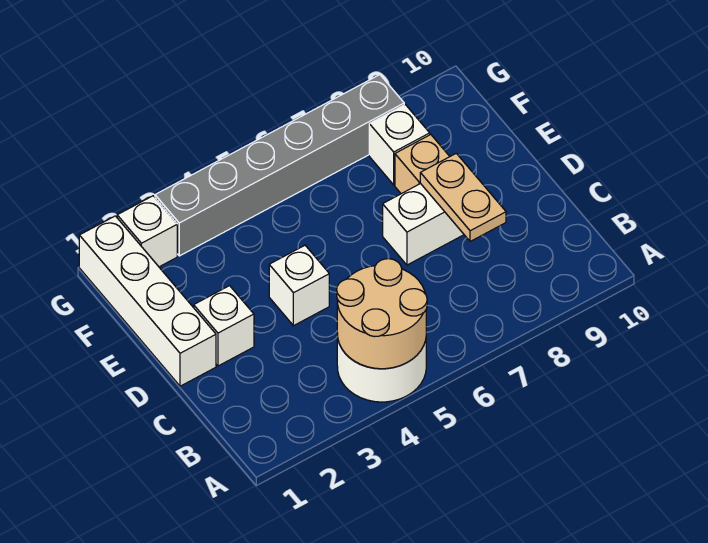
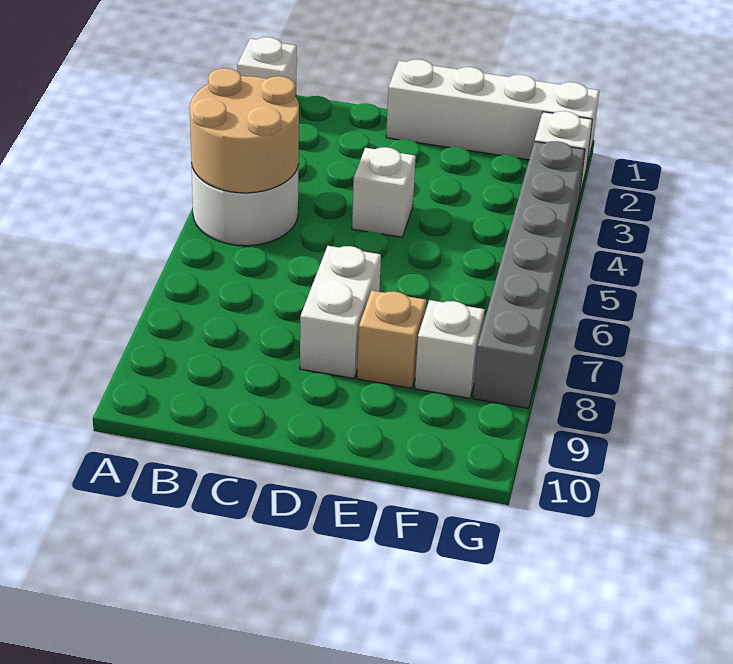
tan plate C8:D8 level 2 -> none
white brick D2 level 1 -> white brick A1 level 1

